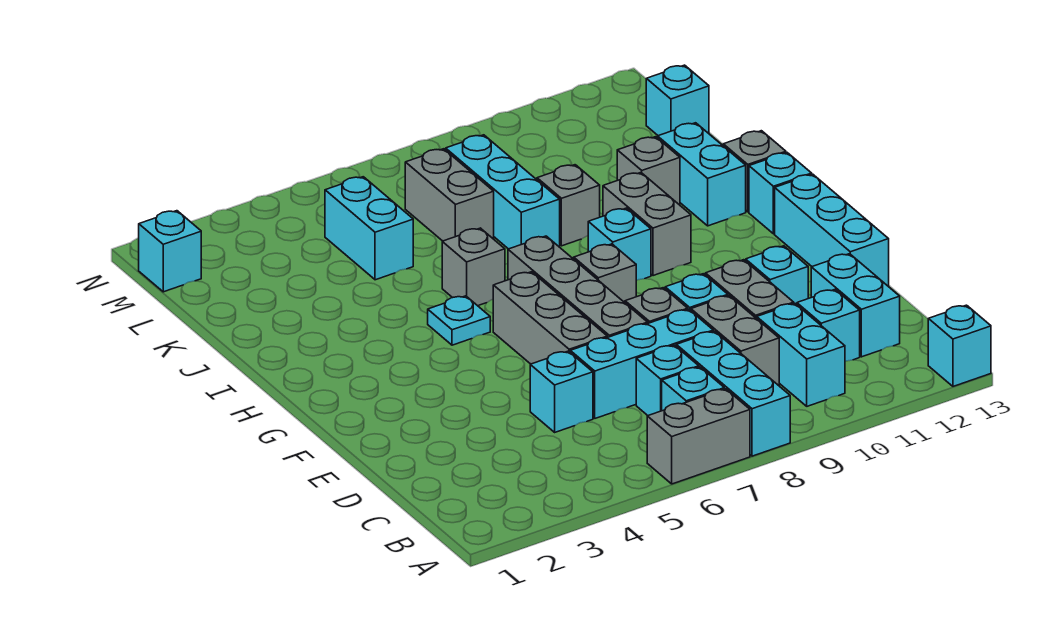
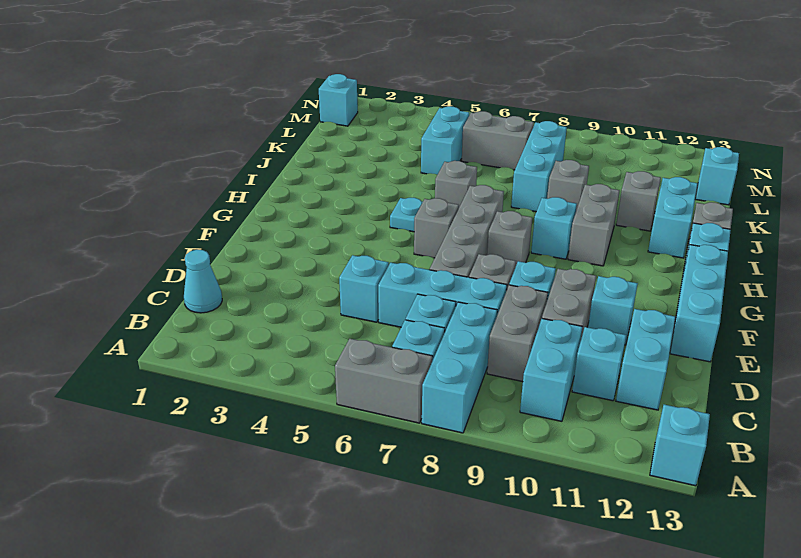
none -> cyan cone C1 level 1
grey brick E6:G6 level 1 -> grey brick G6 level 1
grey brick K7:L7 level 1 -> grey brick L6:L7 level 1

